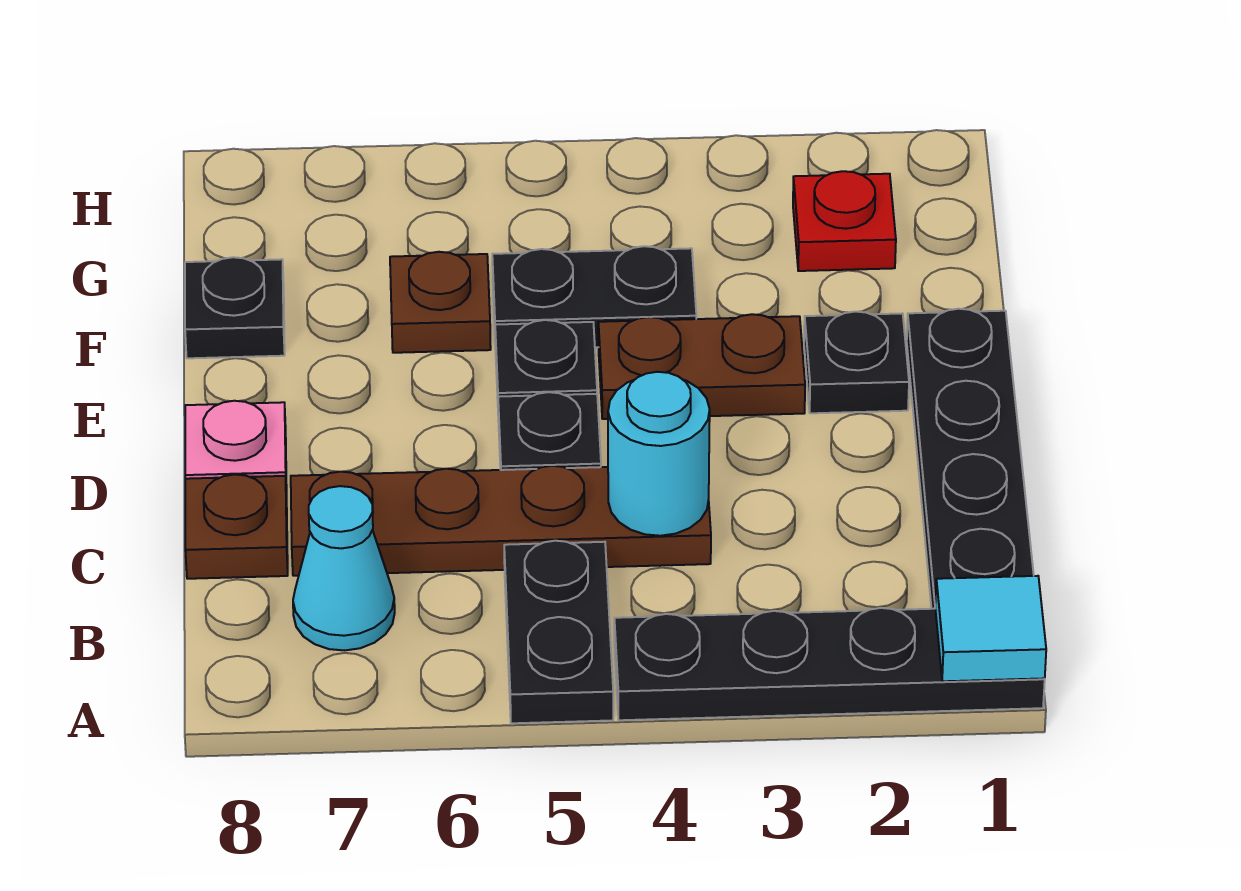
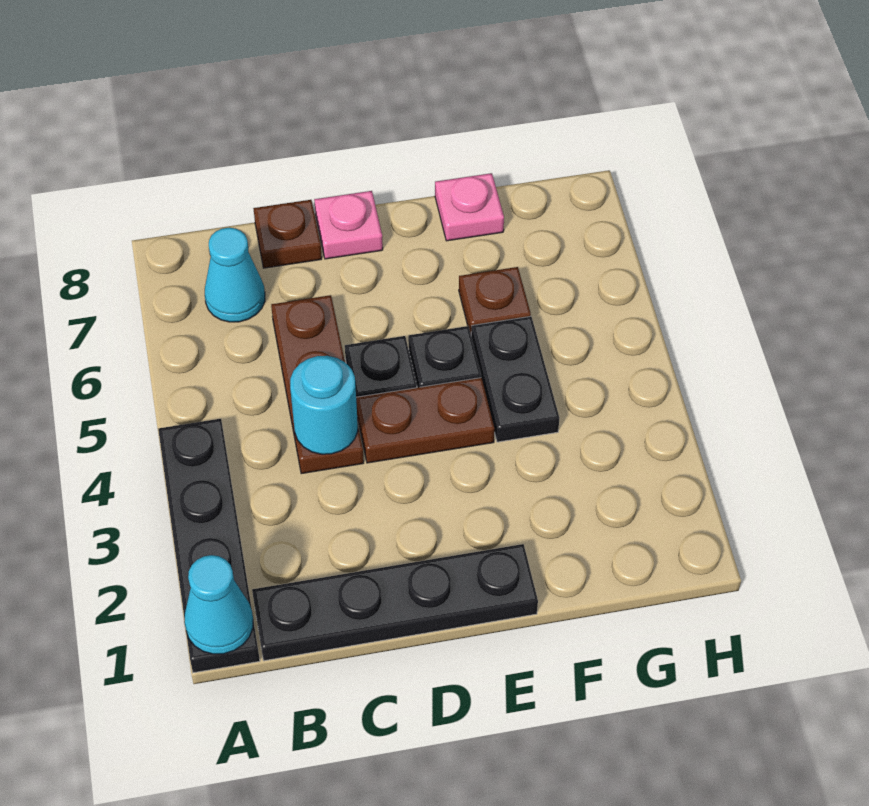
cyan tile A1 level 2 -> cyan cone A1 level 2
black plate A5:B5 level 1 -> none
brown plate C4:C7 level 1 -> brown plate C4:C6 level 1
black plate E2 level 1 -> none
brown plate E3:E4 level 1 -> brown plate D4:E4 level 1
black plate F8 level 1 -> pink plate F8 level 1
red plate G2 level 1 -> none

